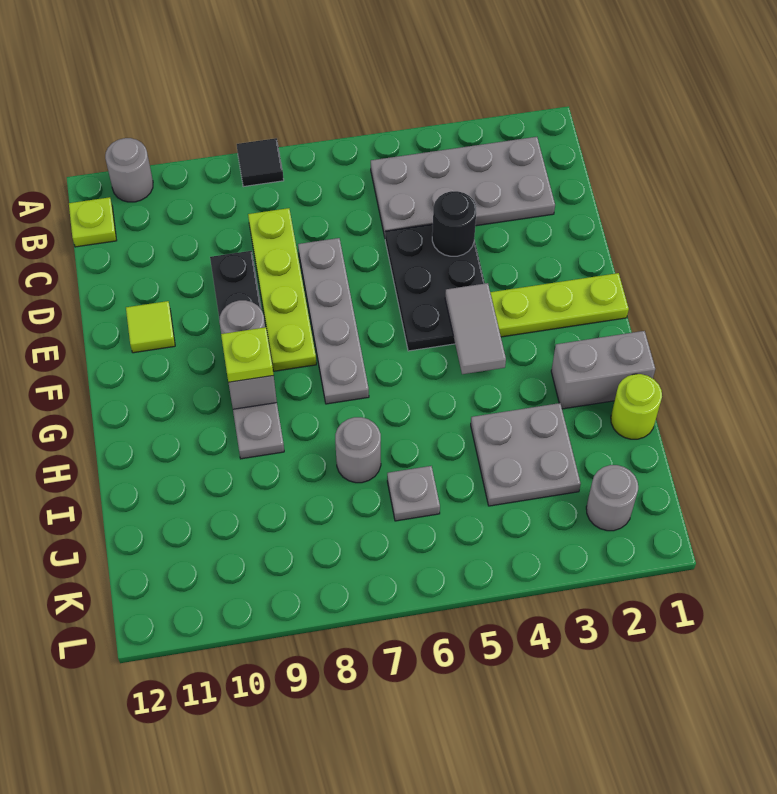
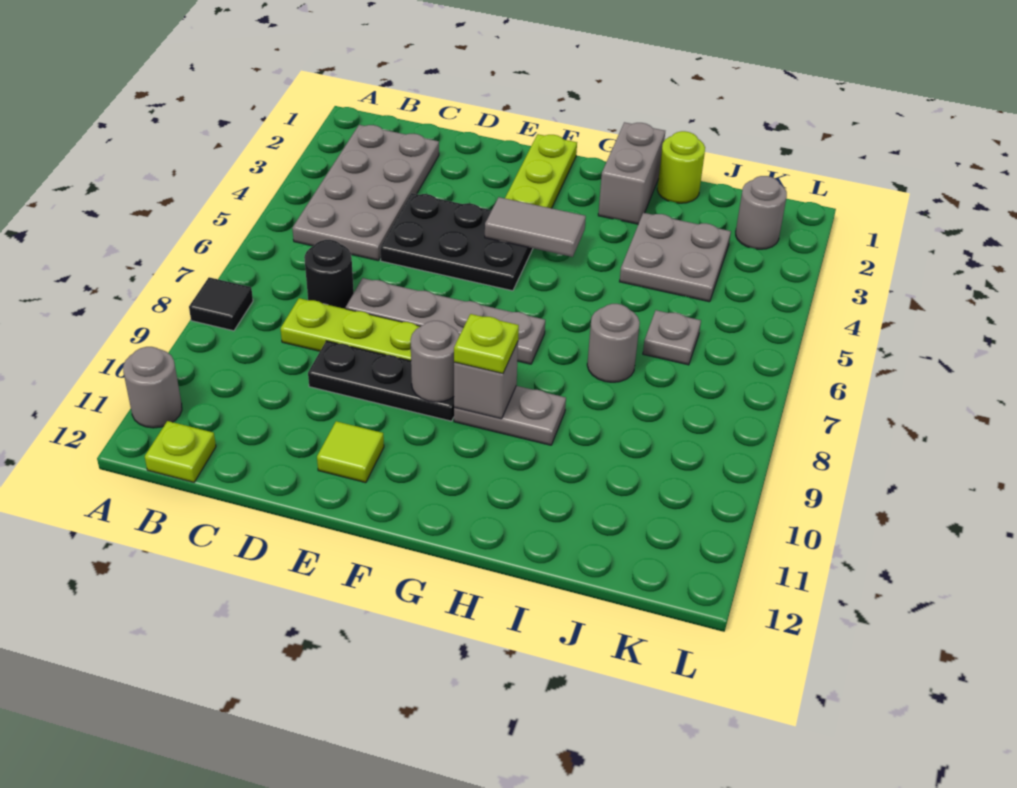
black round brick D4 level 2 -> black round brick C7 level 1

